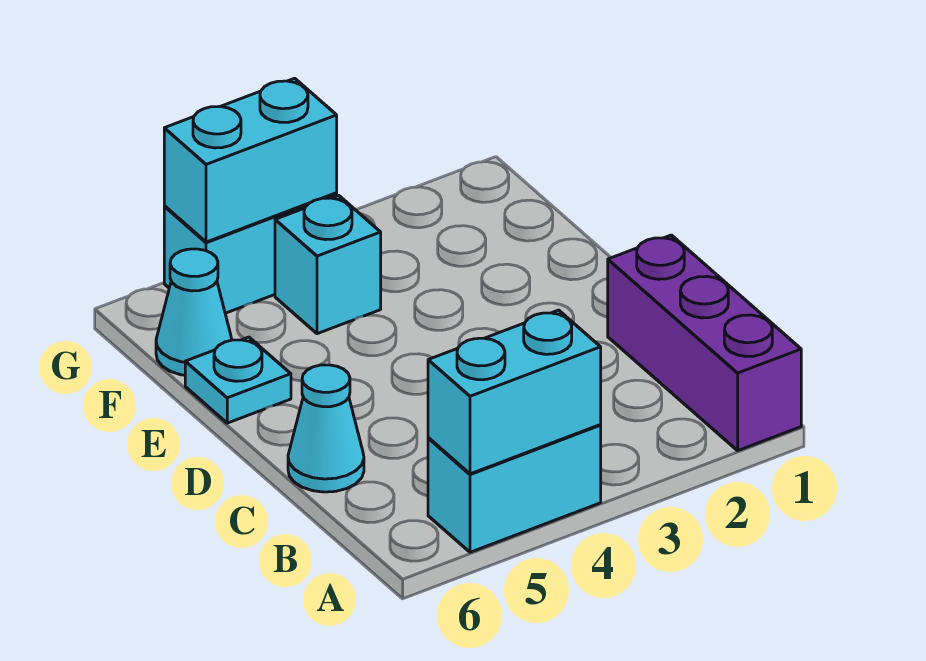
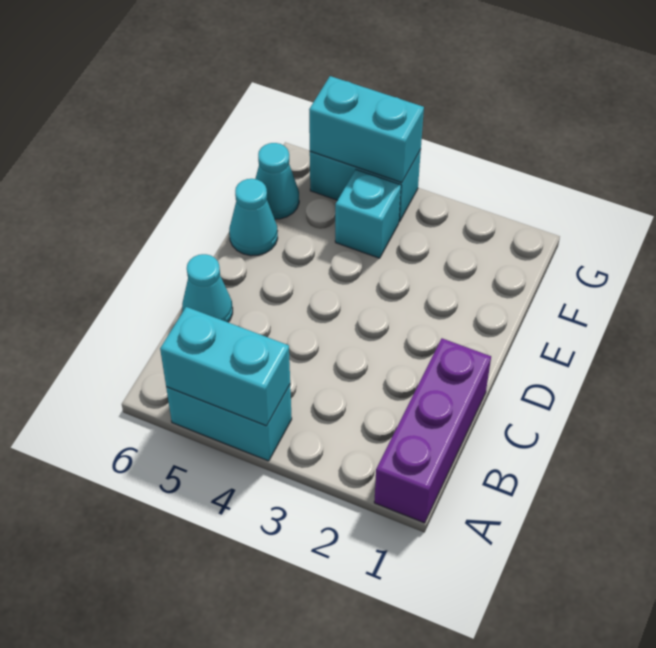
cyan plate E6 level 1 -> cyan cone E6 level 1

